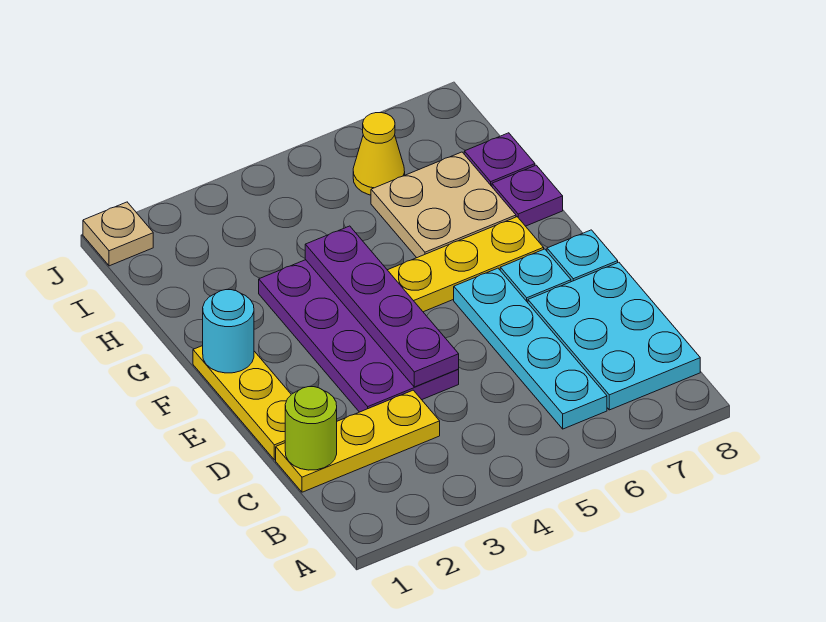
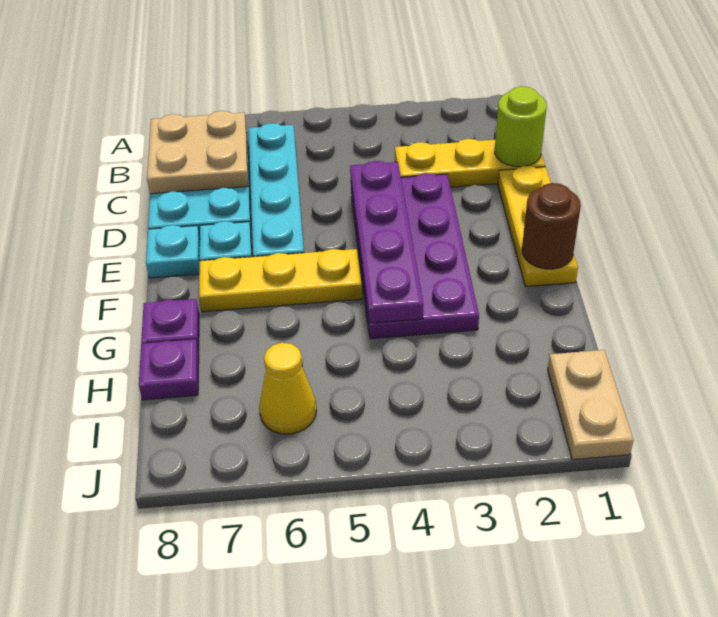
cyan round brick F1 level 2 -> brown round brick F1 level 2
tan plate G6:H7 level 1 -> tan plate B7:C8 level 2
tan plate J1 level 1 -> tan plate I1:J1 level 1

